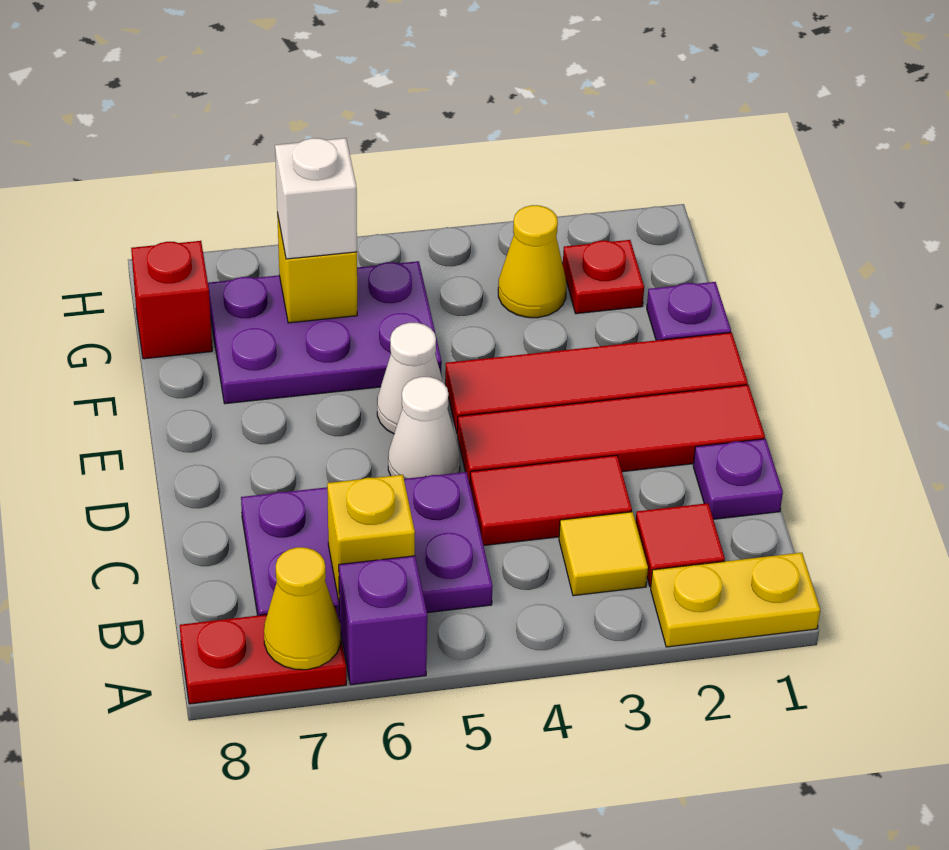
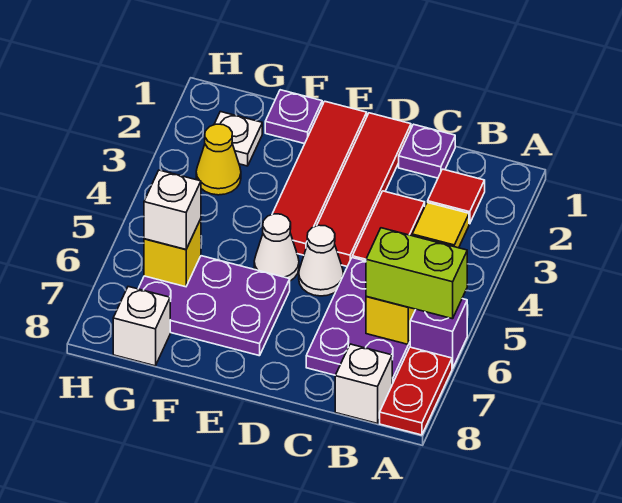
yellow plate A1:A2 level 1 -> none
none -> lime brick A6:B6 level 3
yellow cone A7 level 2 -> none
none -> white brick B8 level 1
purple plate F5:G7 level 1 -> purple plate E6:G7 level 1
red plate G2 level 1 -> white plate G2 level 1
red brick G8 level 1 -> white brick G8 level 1

